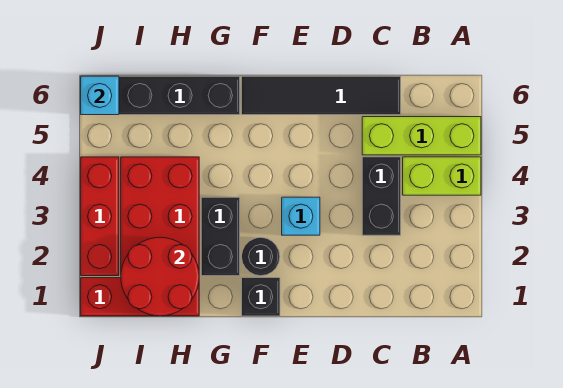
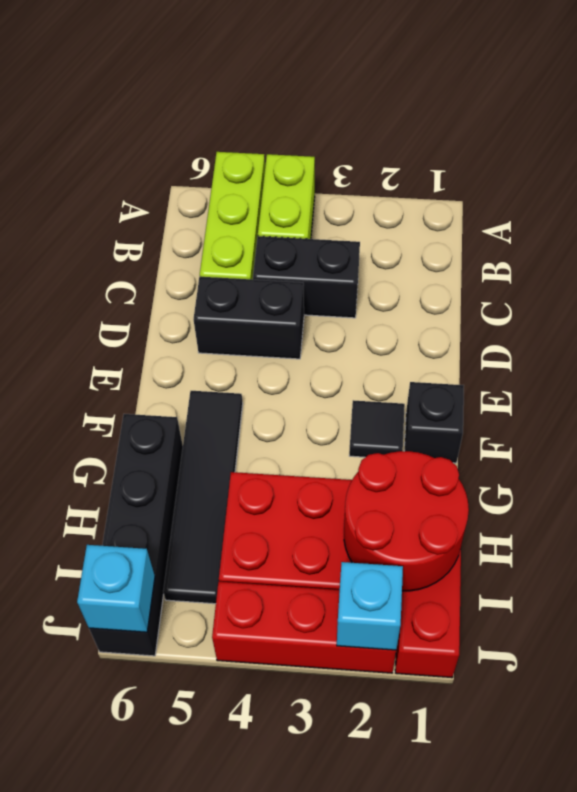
black tile C6:F6 level 1 -> black tile F5:I5 level 1
cyan brick E3 level 1 -> cyan brick J2 level 2
black round brick F2 level 1 -> black tile F2 level 1
black brick G2:G3 level 1 -> black brick D4:D5 level 1

